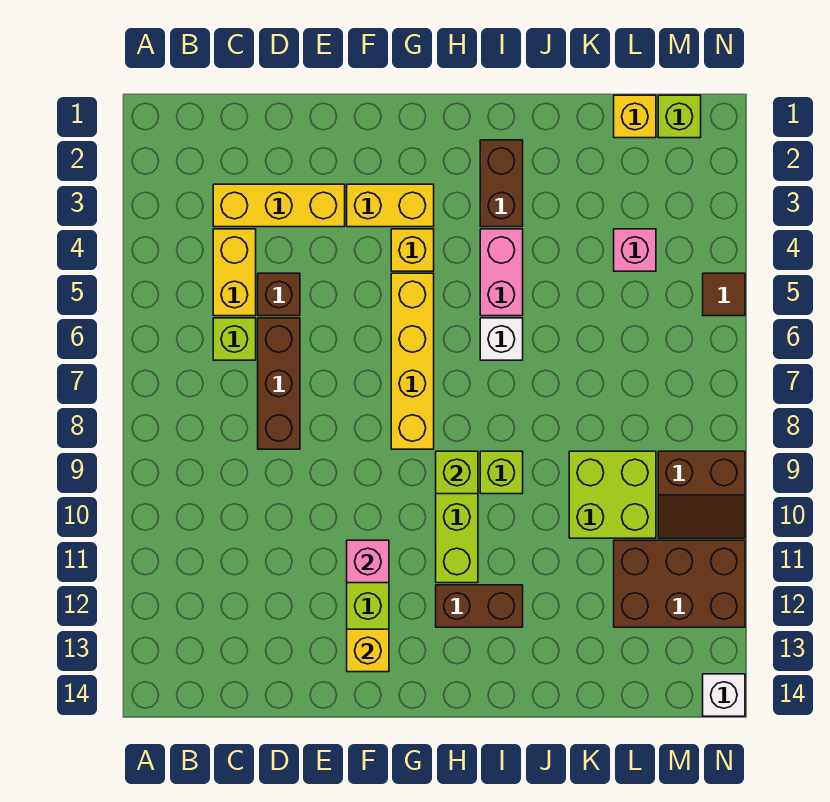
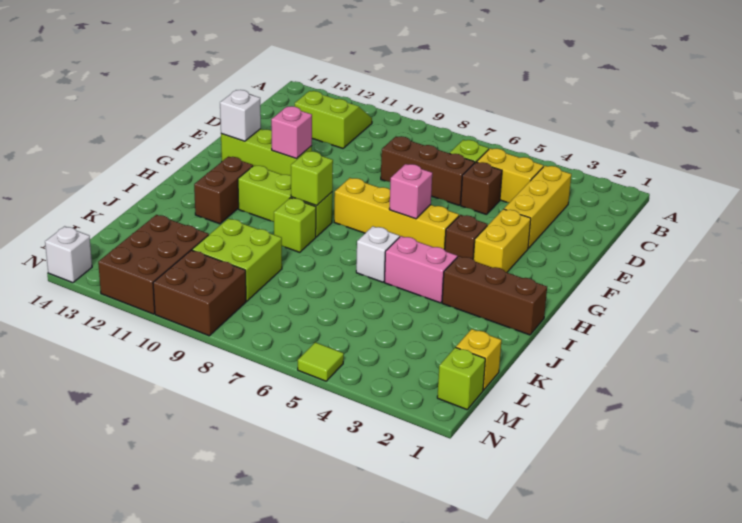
none -> lime slope B11:C12 level 1 top C
yellow brick F13 level 2 -> white brick F13 level 2
yellow brick G4 level 1 -> brown brick G4 level 1
brown brick I2:I3 level 1 -> brown brick I1:I3 level 1
pink brick L4 level 1 -> pink brick G6 level 2
brown slope M9:N10 level 1 top 9 -> brown brick M9:N10 level 1
brown tile N5 level 1 -> lime tile N5 level 1

